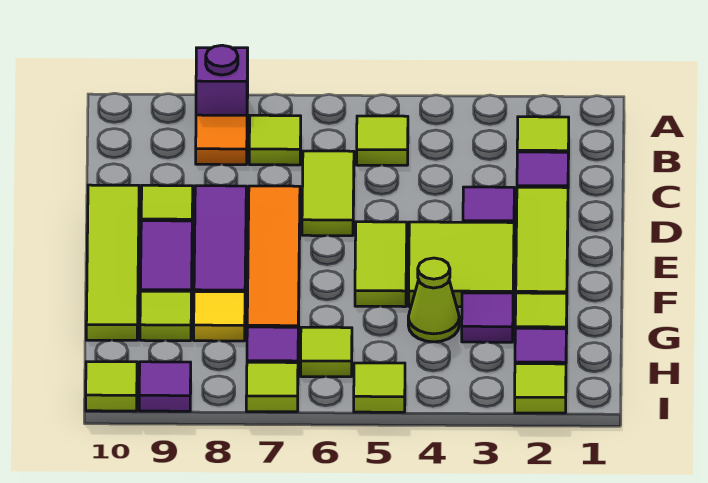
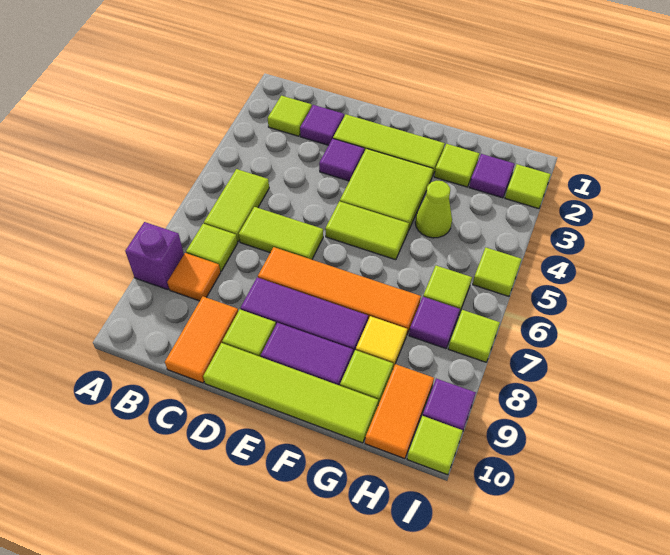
lime tile B5 level 1 -> lime tile B5:B6 level 1
none -> orange tile C9:C10 level 1
purple tile G3 level 1 -> none
none -> orange tile H9:H10 level 1

